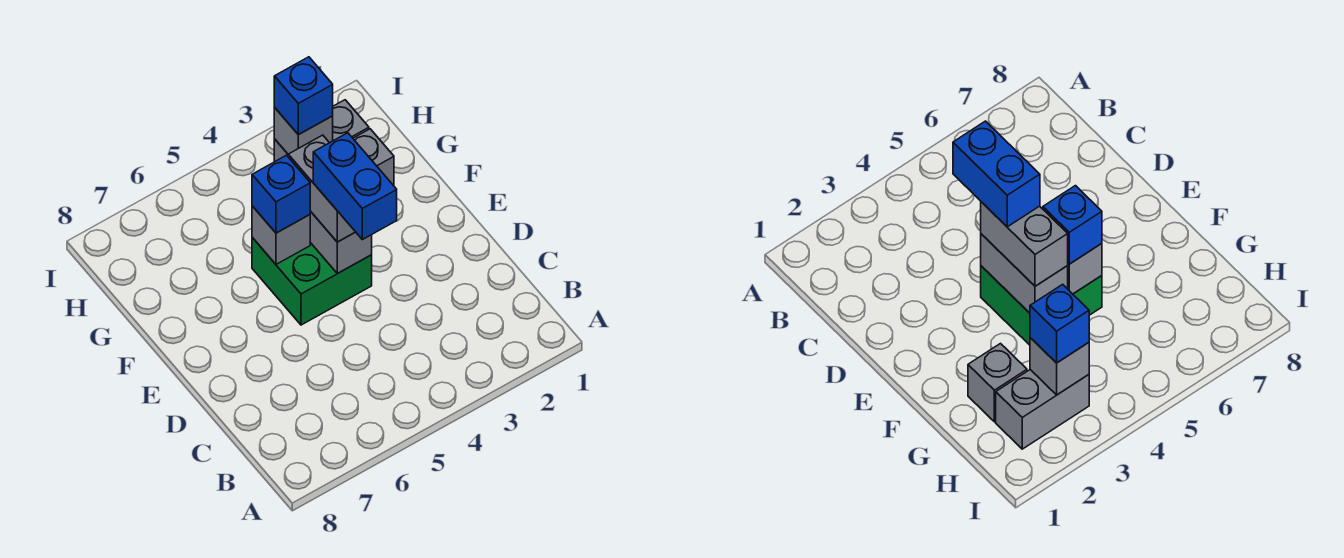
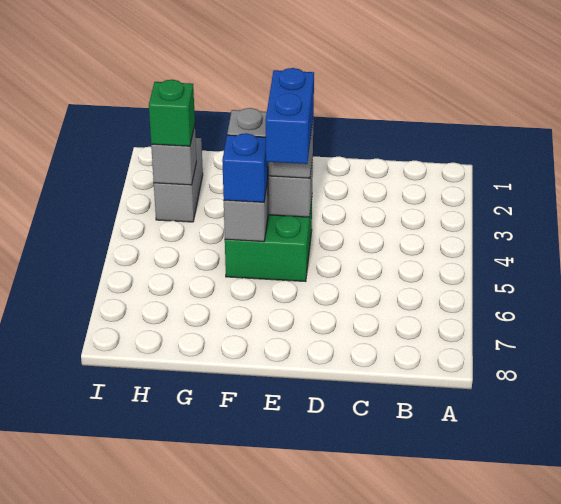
blue brick D4:E4 level 4 -> blue brick E4:E5 level 4
grey brick G2 level 1 -> none
blue brick H3 level 3 -> green brick H3 level 3

